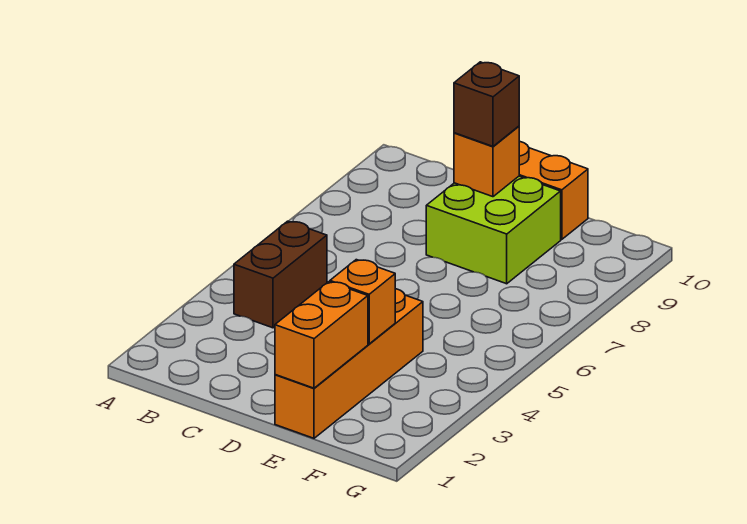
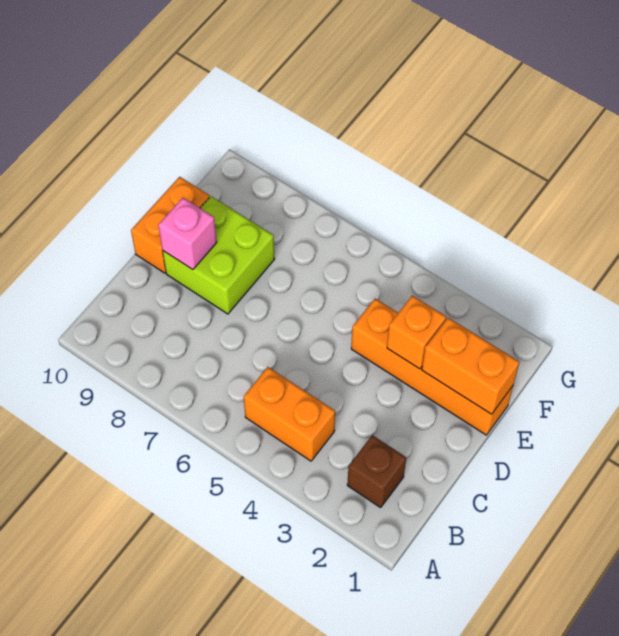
brown brick B4:B5 level 1 -> orange brick B4:B5 level 1
orange brick D9 level 2 -> pink brick D9 level 2
brown brick D9 level 3 -> brown brick B2 level 1

